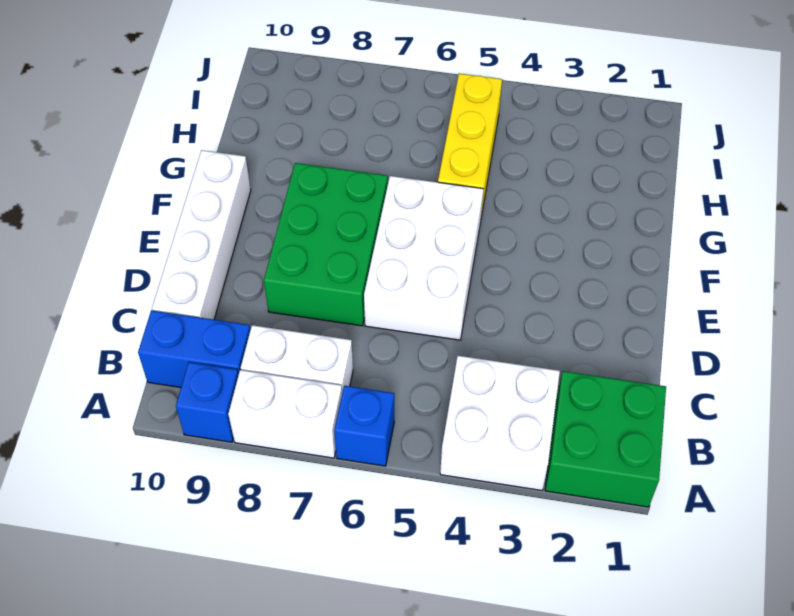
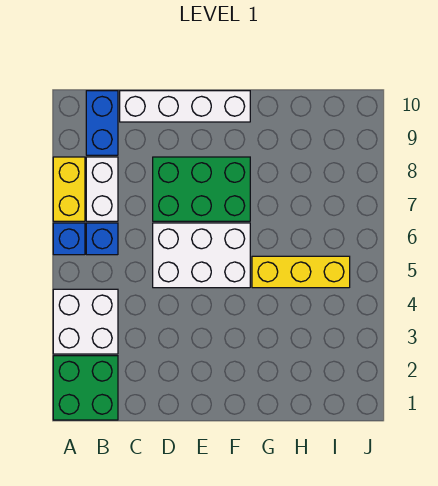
white brick A7:A8 level 1 -> yellow brick A7:A8 level 1
blue brick A9 level 1 -> blue brick B6 level 1

